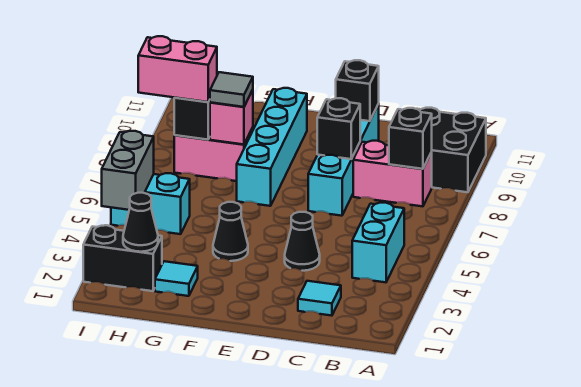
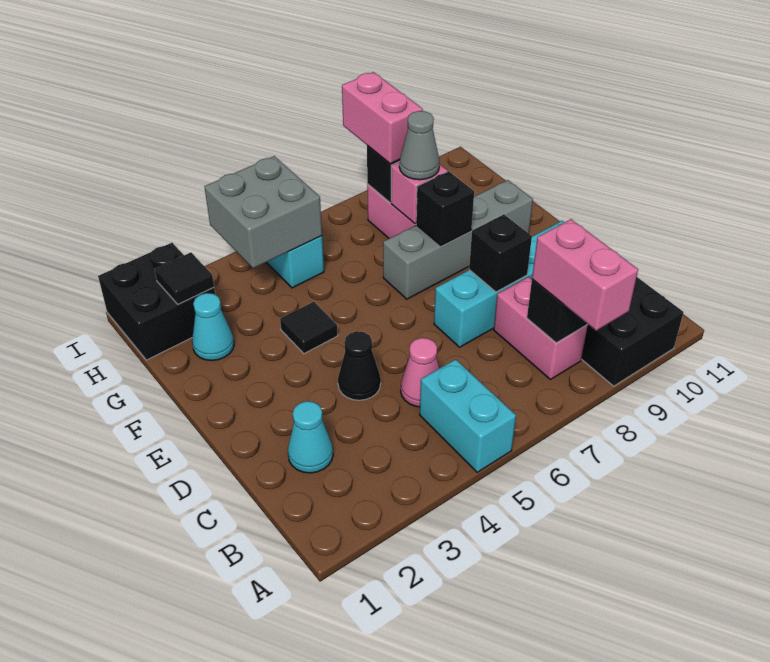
none -> pink brick A8:B8 level 3
cyan brick B4:B5 level 1 -> cyan brick A5:B5 level 1
cyan tile C2 level 1 -> cyan cone C2 level 1
none -> pink cone C5 level 1
black brick D10 level 2 -> black brick F8 level 2
black cone F4 level 1 -> black tile F4 level 1
cyan brick F7:F10 level 1 -> grey brick F7:F10 level 1
cyan tile G2 level 1 -> cyan cone G2 level 1
grey tile G8 level 3 -> grey cone G8 level 3
black brick H2:I2 level 1 -> black brick H1:I2 level 1
black cone H2 level 2 -> black tile H2 level 2
grey brick I4:I5 level 2 -> grey brick H4:I5 level 2

